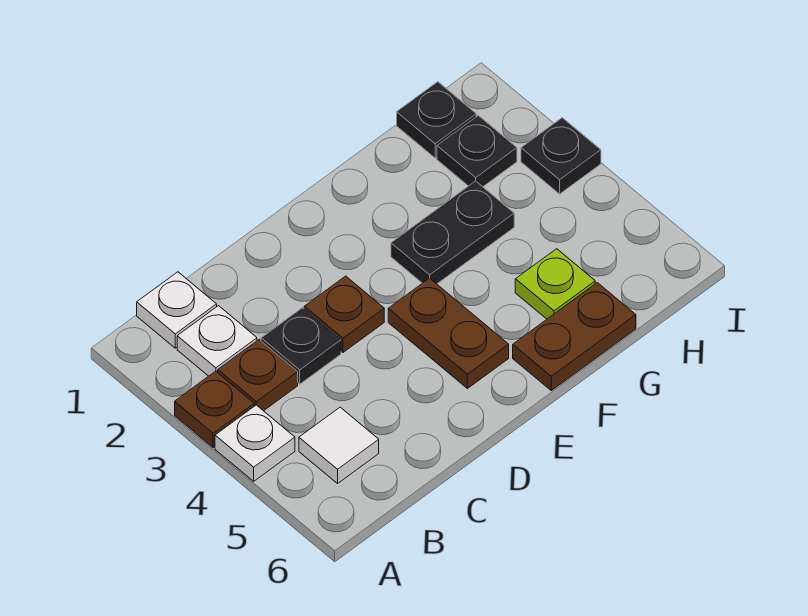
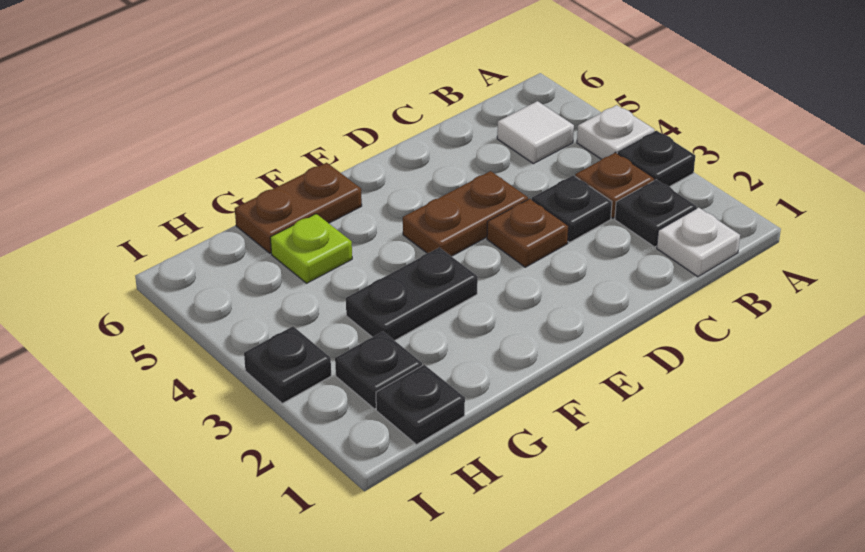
brown plate A3 level 1 -> black plate A3 level 1
white plate B2 level 1 -> black plate B2 level 1
brown plate E4:E5 level 1 -> brown plate D4:E4 level 1

